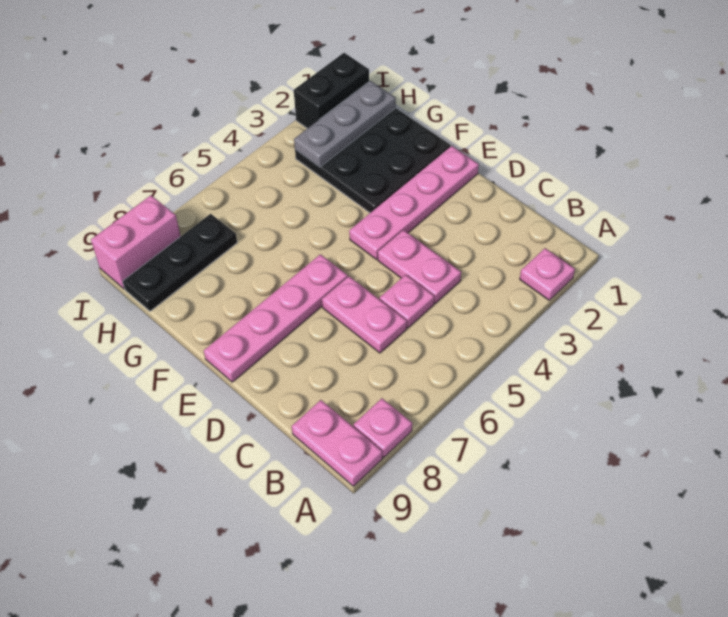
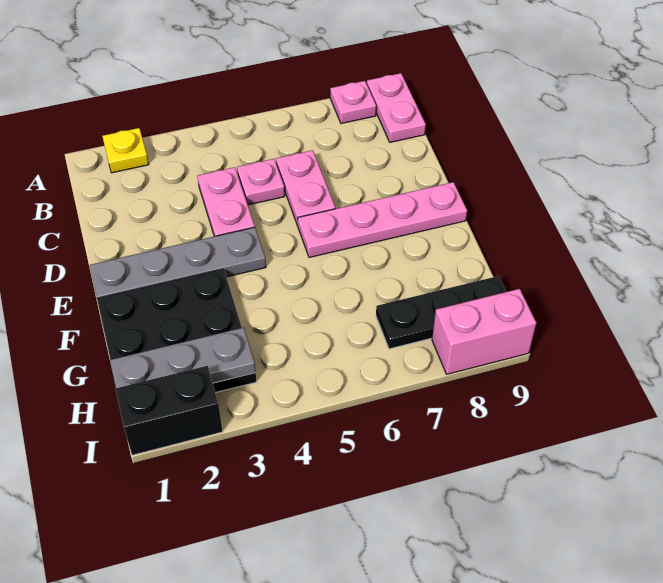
pink plate A2 level 1 -> yellow plate A2 level 1
pink plate E1:E4 level 1 -> grey plate E1:E4 level 1

